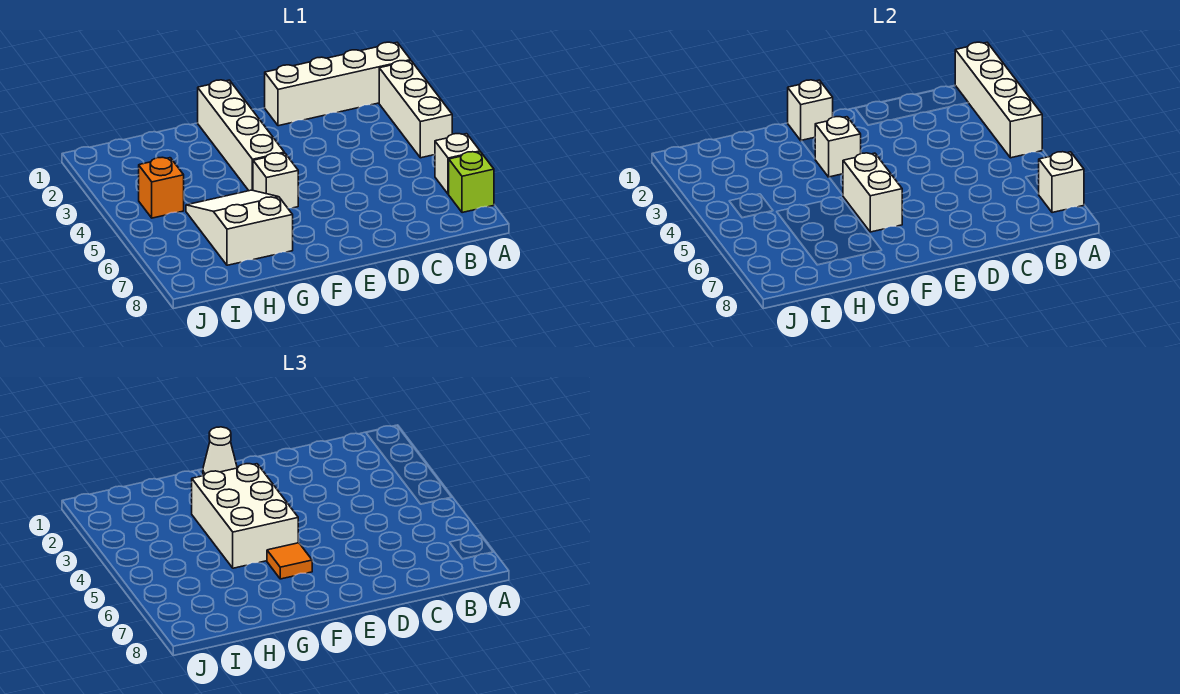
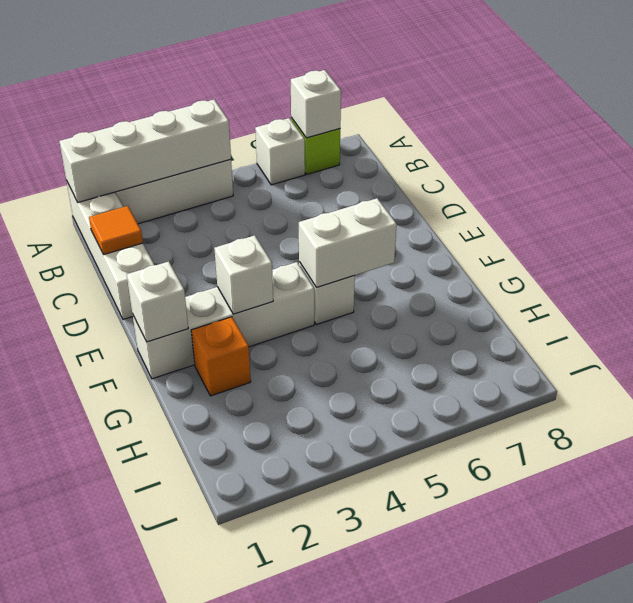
white cone F1 level 3 -> none
white brick F3:G5 level 3 -> none
orange tile F6 level 3 -> orange tile C1 level 2
white slope G5:H7 level 1 top 7 -> none
orange brick I4 level 1 -> orange brick G2 level 1

